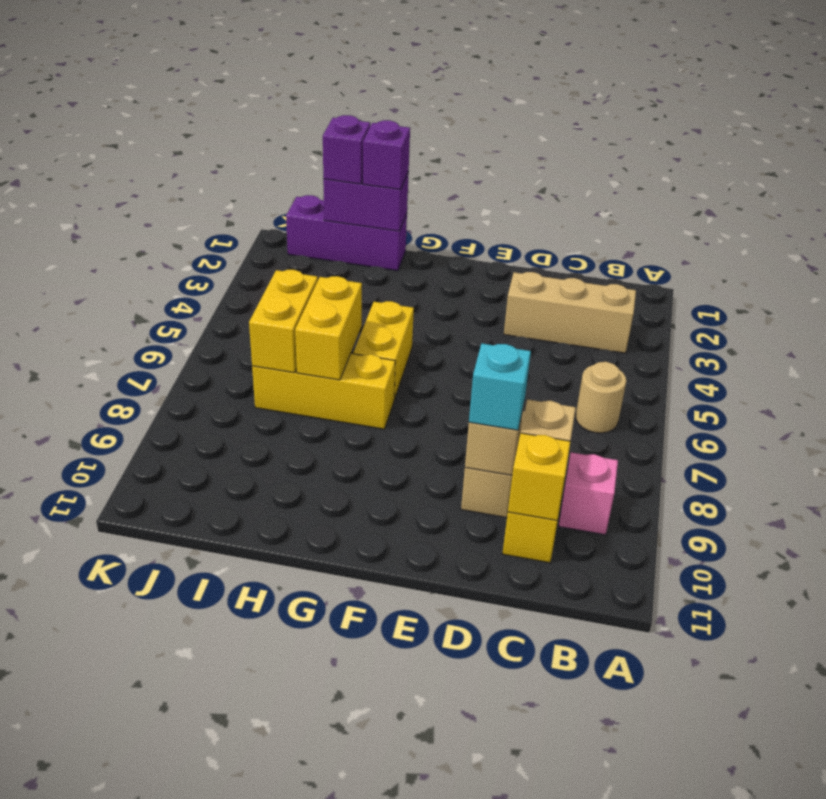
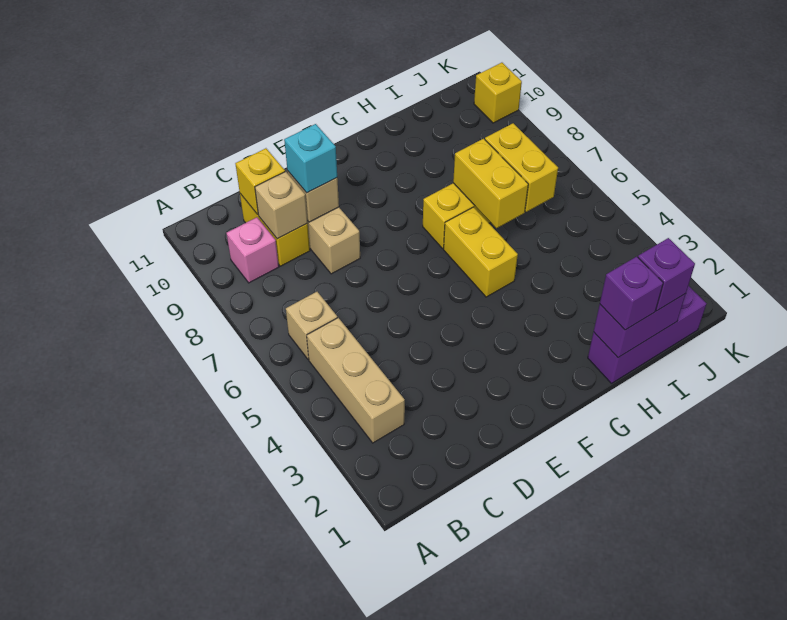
tan brick B3:D3 level 1 -> tan brick B3:B5 level 1
tan round brick B6 level 1 -> tan brick B6 level 1
none -> yellow brick K10 level 1

